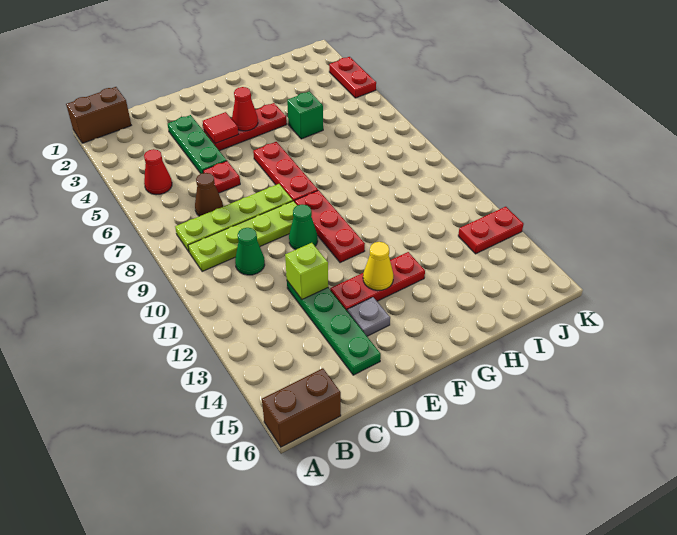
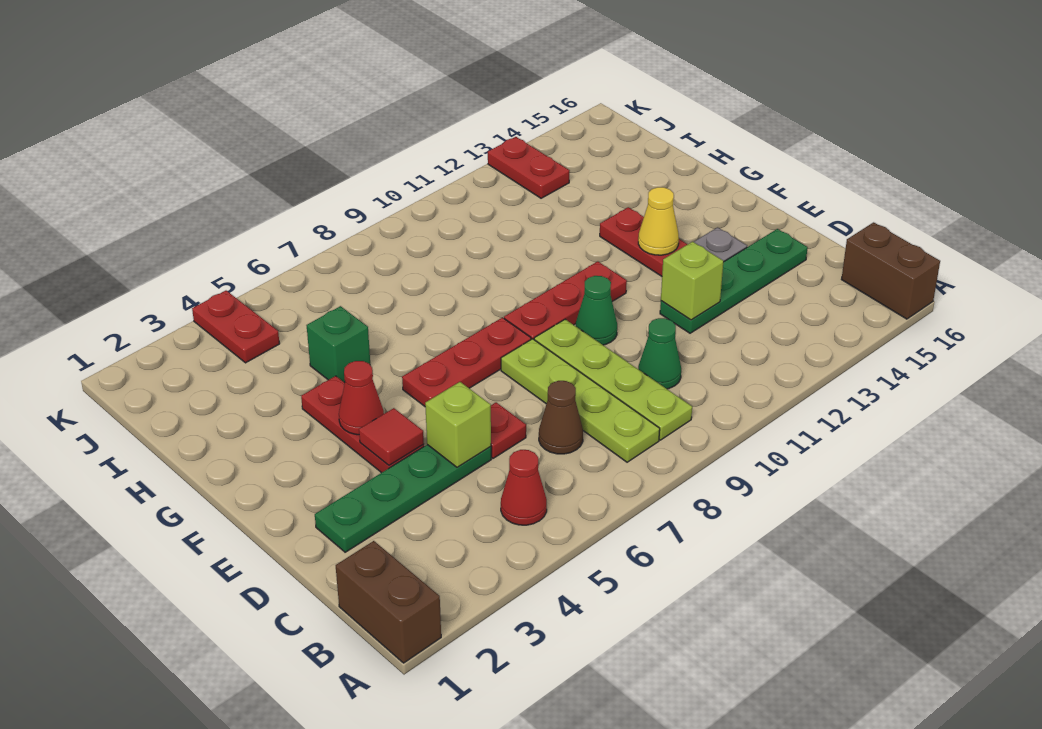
green plate D3:D5 level 1 -> green plate D2:D5 level 1
none -> lime brick D5 level 2
red plate K3:K4 level 1 -> red plate J4:K4 level 1

